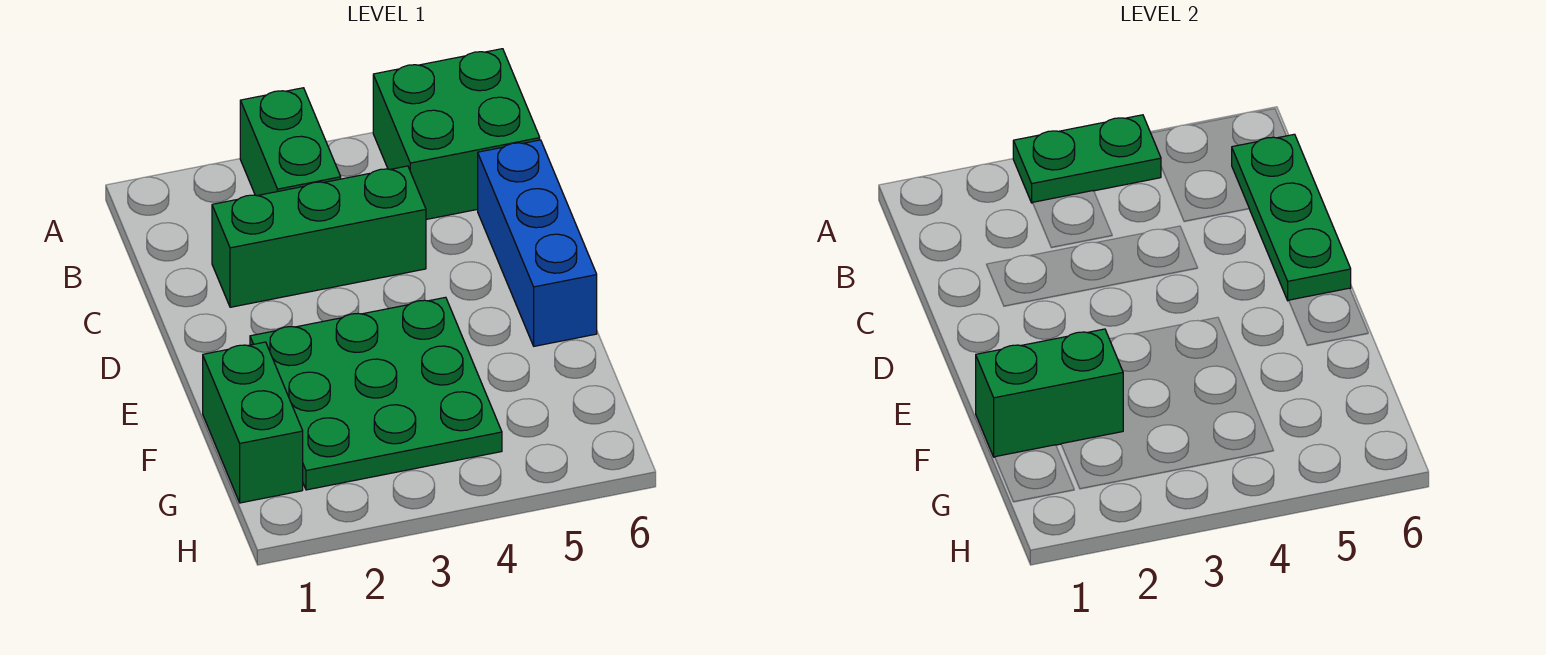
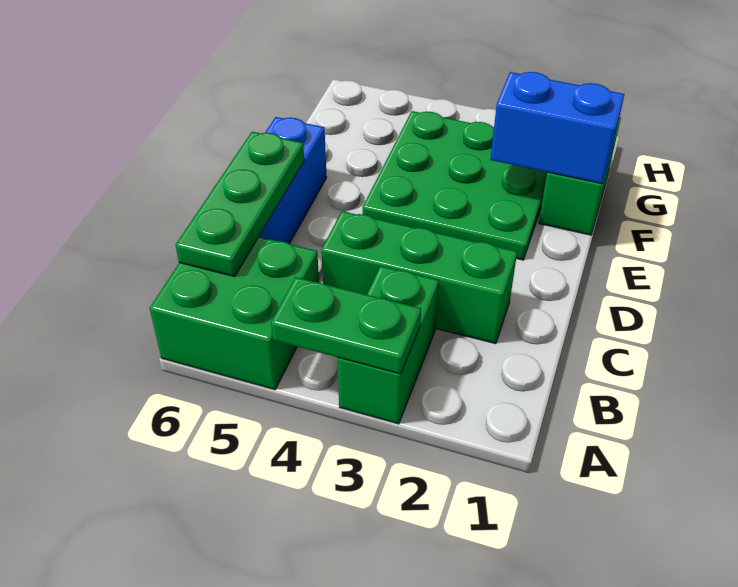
green brick F1:F2 level 2 -> blue brick F1:F2 level 2

